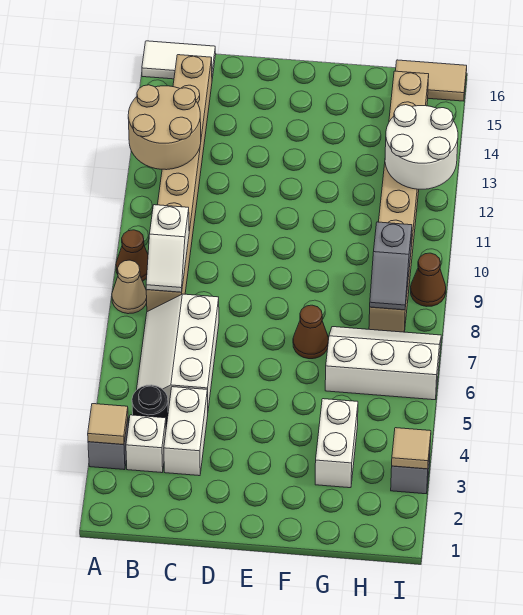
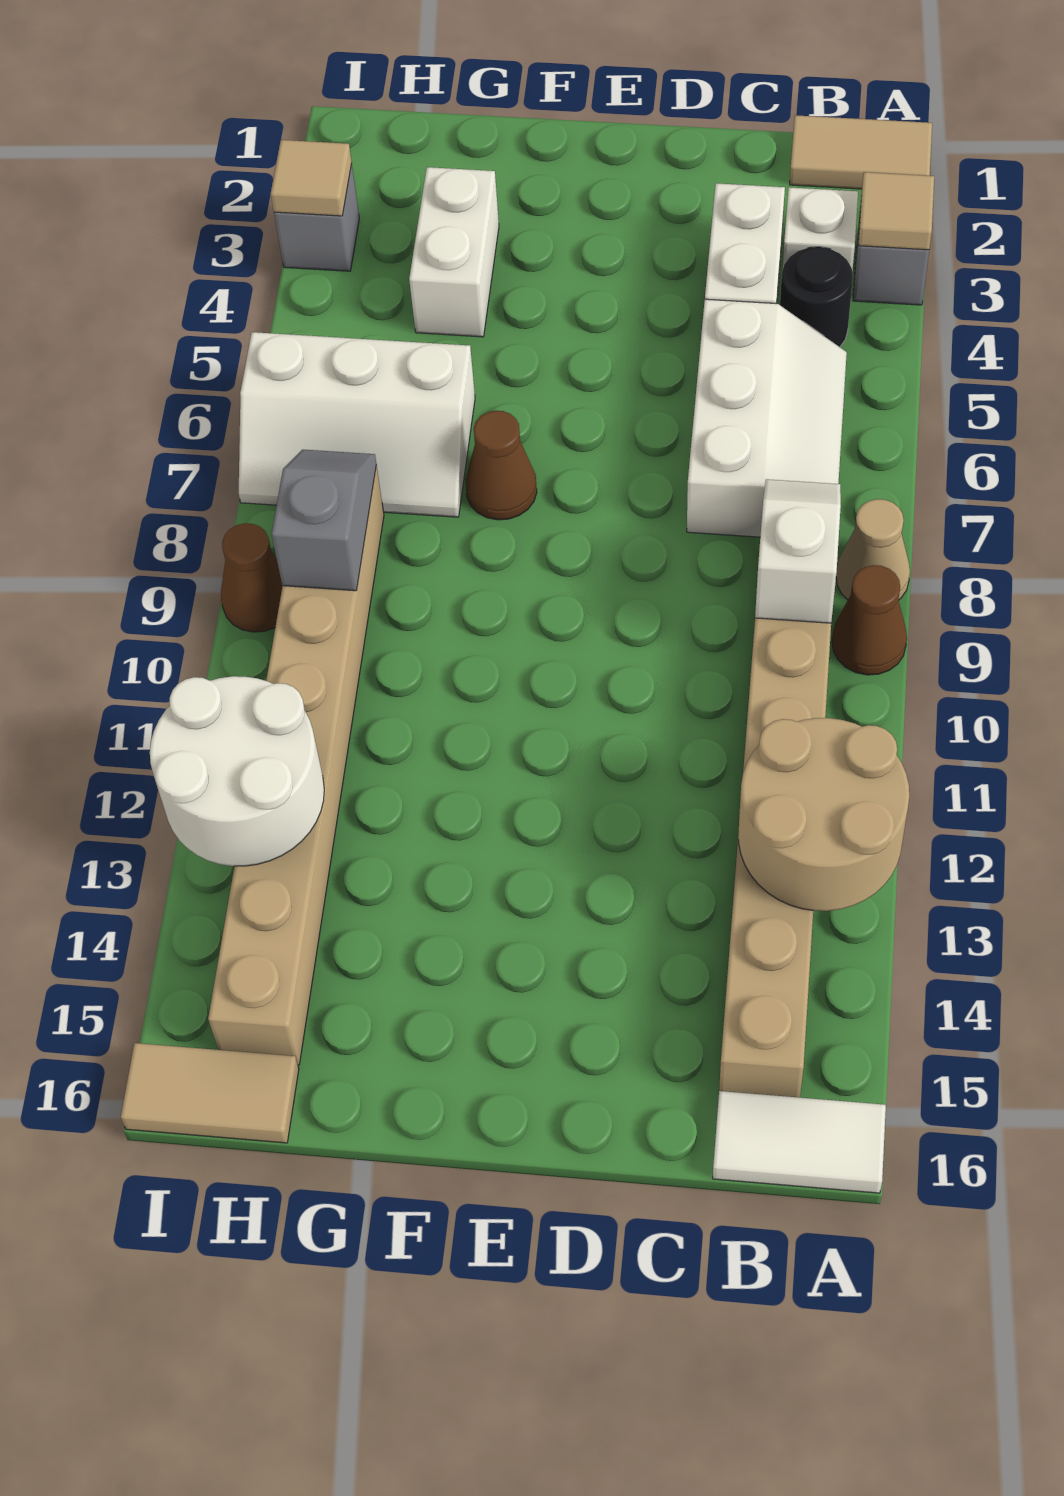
none -> tan tile A1:B1 level 1

